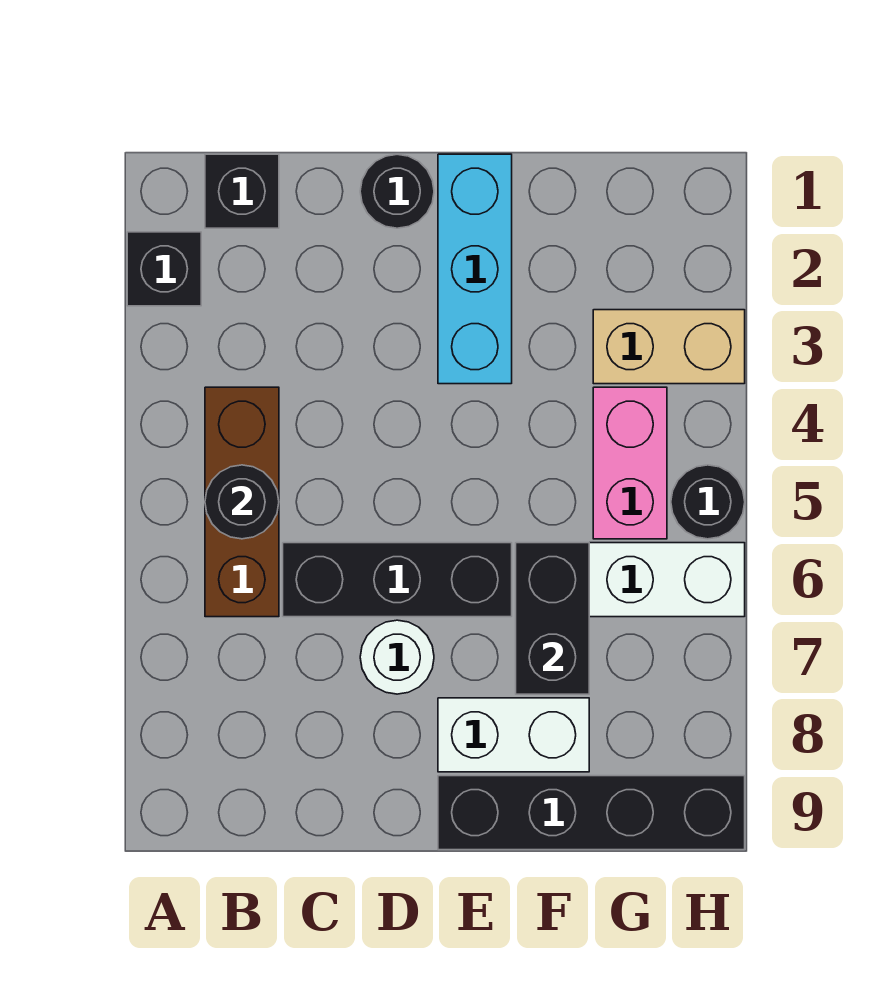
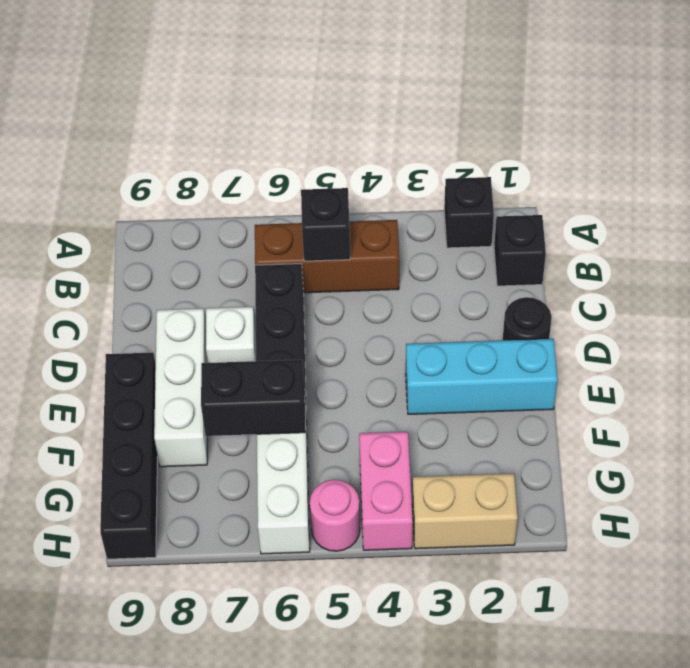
black round brick B5 level 2 -> black brick B5 level 2
white round brick D7 level 1 -> white brick D7 level 1
white brick E8:F8 level 1 -> white brick D8:F8 level 1
tan brick G3:H3 level 1 -> tan brick H2:H3 level 1
pink brick G4:G5 level 1 -> pink brick G4:H4 level 1
black round brick H5 level 1 -> pink round brick H5 level 1

